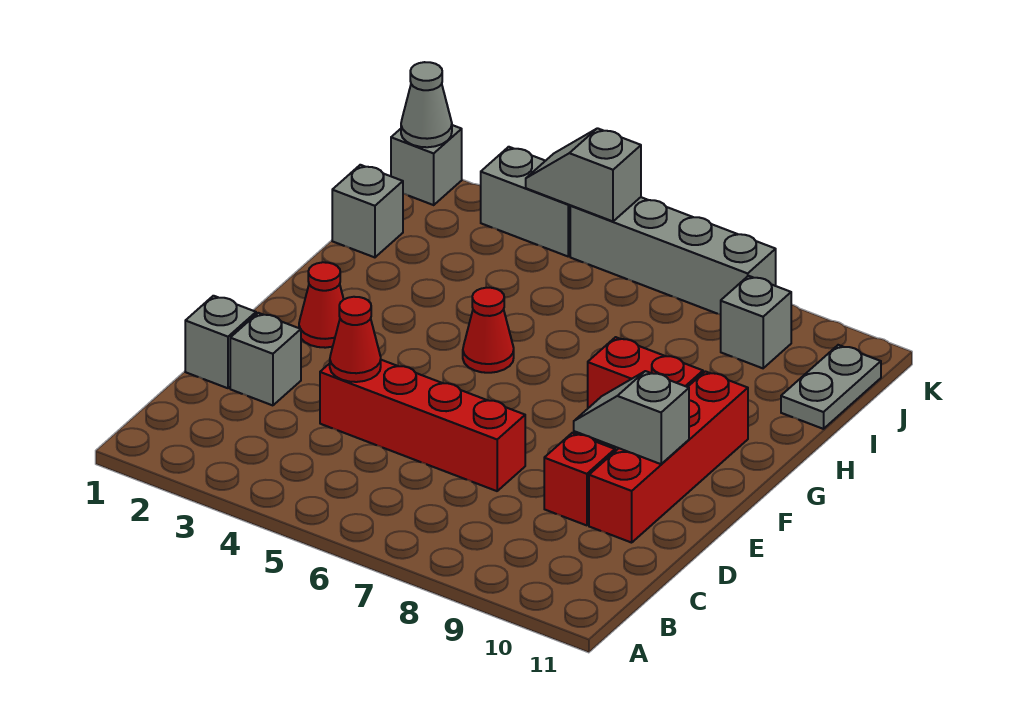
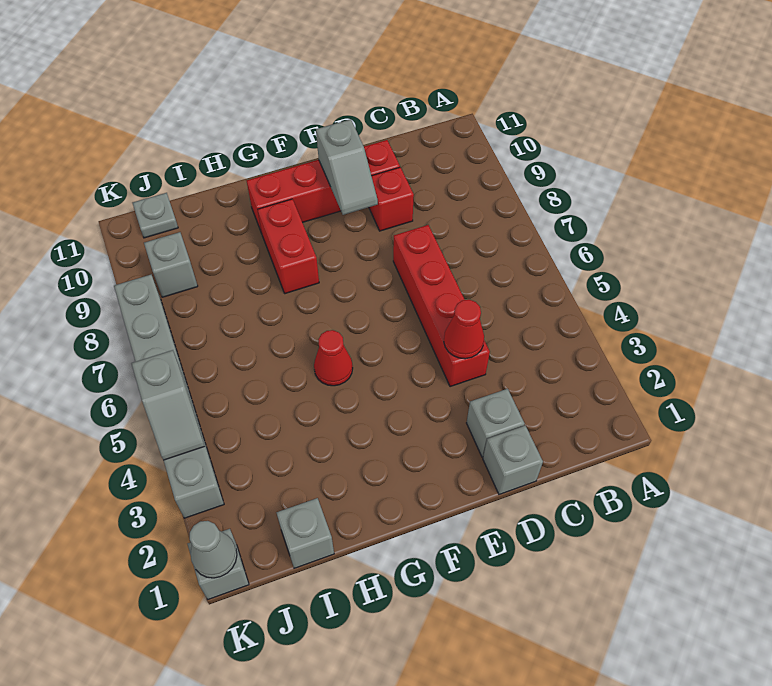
red cone F2 level 1 -> none
grey plate I11:J11 level 1 -> grey plate J11 level 1

